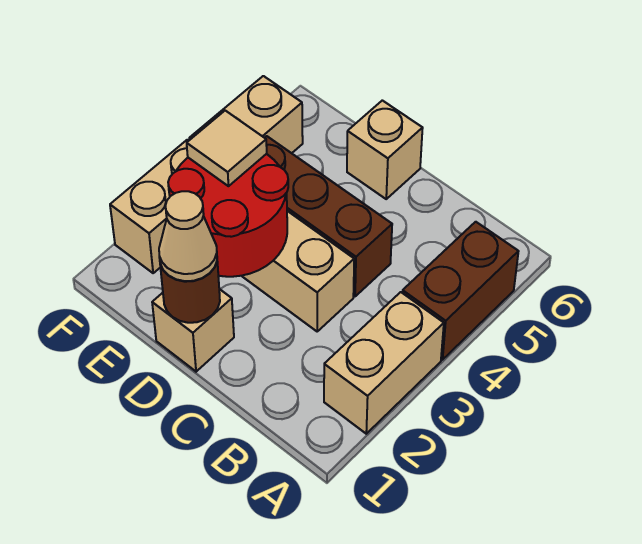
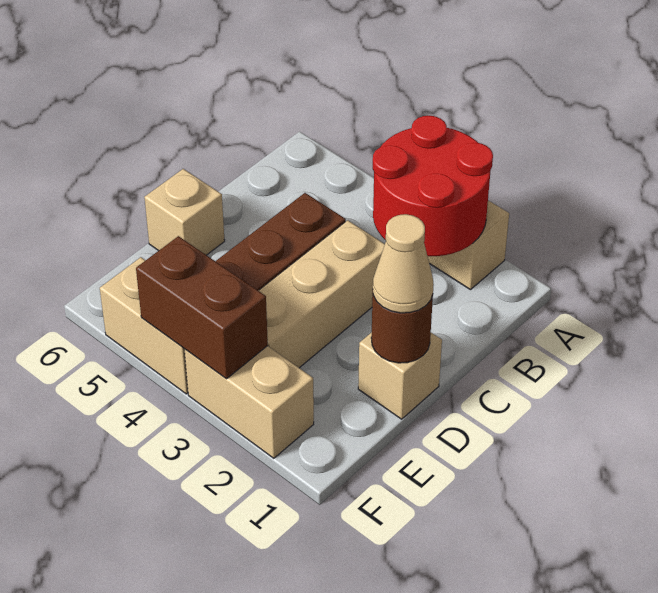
brown brick A4:A5 level 1 -> brown brick F3:F4 level 2
red round brick D2:E3 level 2 -> red round brick A2:B3 level 2
tan tile E3 level 3 -> none

